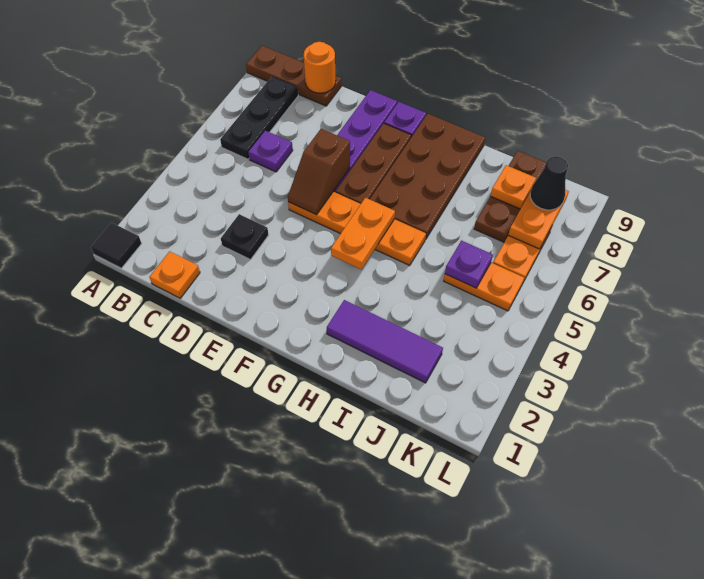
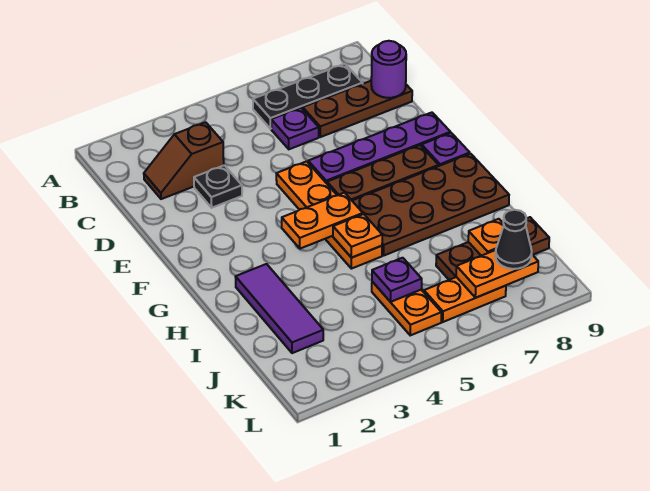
black tile A1 level 1 -> none
brown plate A9:C9 level 1 -> brown plate C7:C9 level 1
orange plate C1 level 1 -> orange plate H5 level 2
orange round brick C9 level 2 -> purple round brick C9 level 2
brown slope E5:E6 level 2 top 6 -> brown slope C2:C3 level 1 top 3

